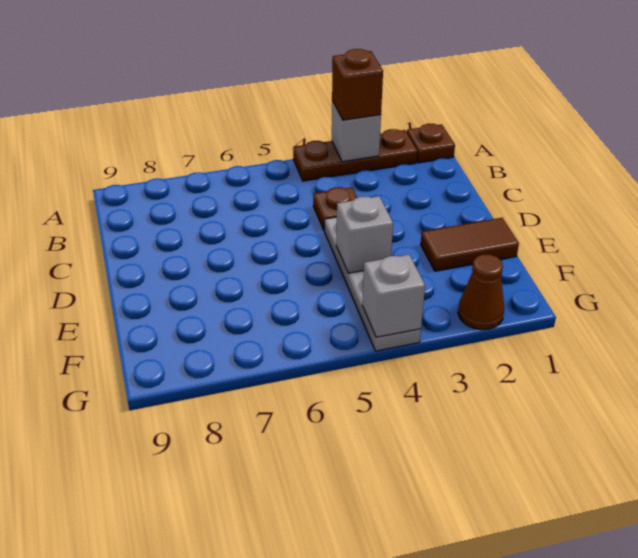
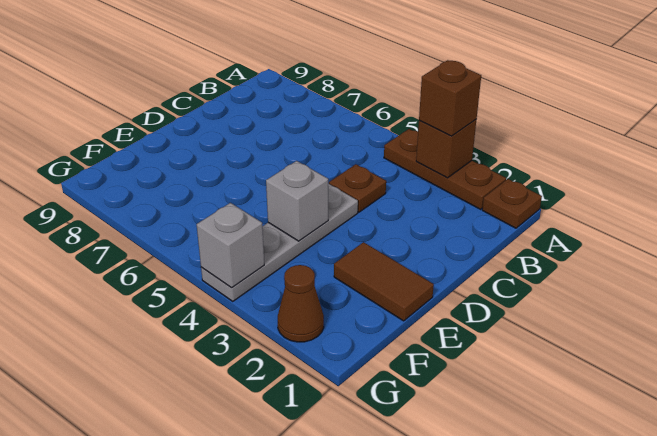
grey brick A3 level 2 -> brown brick A3 level 2

